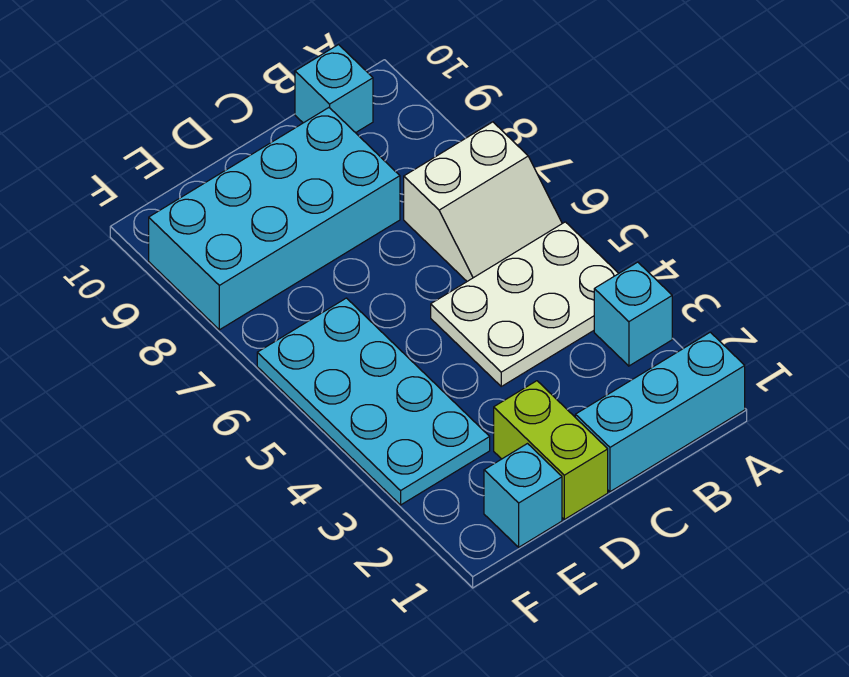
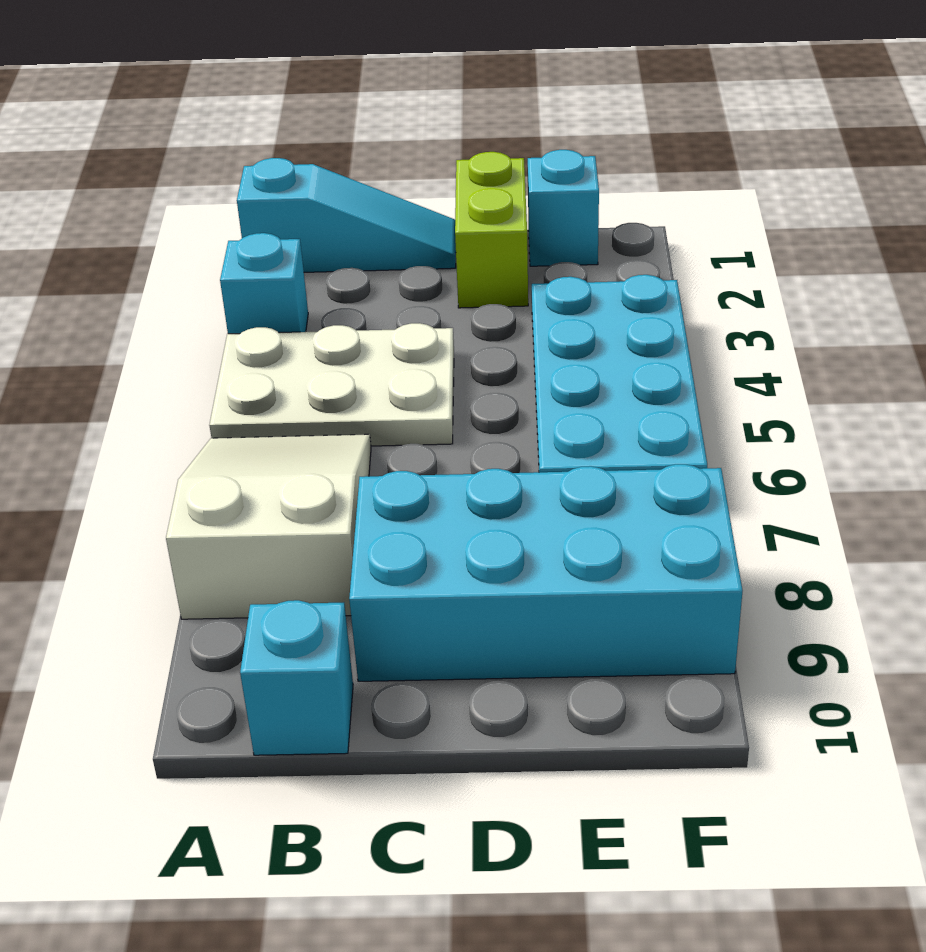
cyan brick A1:C1 level 1 -> cyan slope A1:C1 level 1 top A
white slope A6:B7 level 1 top 7 -> white slope A6:B8 level 1 top 8

